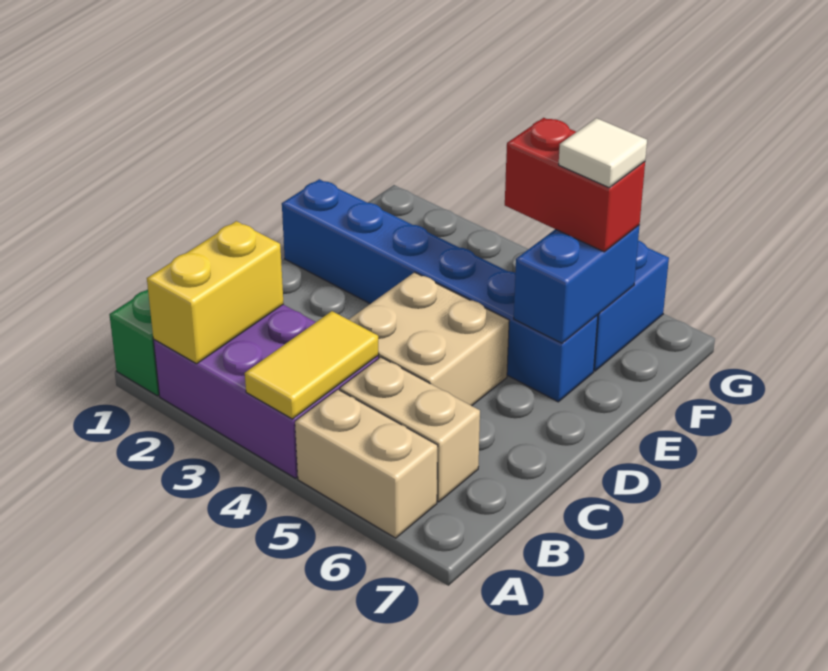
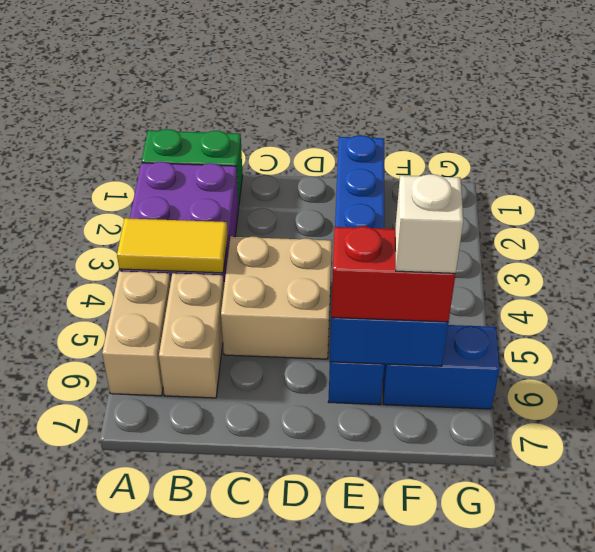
yellow brick A2:B2 level 2 -> none
red brick F5:F6 level 3 -> red brick E6:F6 level 3
white tile F6 level 4 -> white brick F6 level 4

